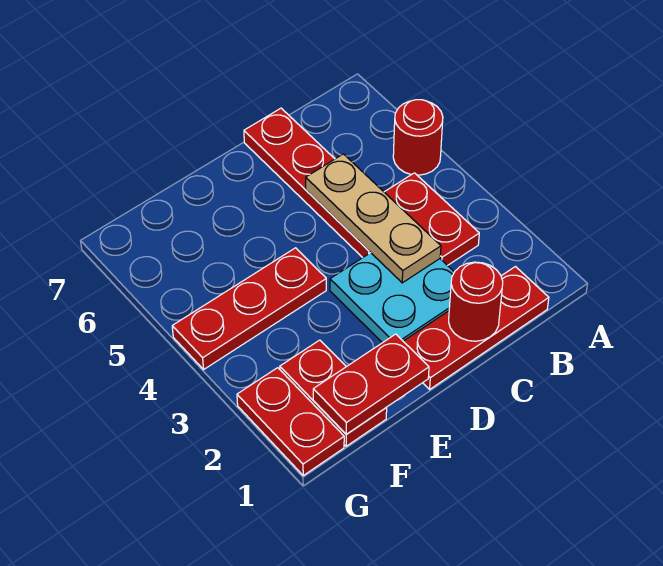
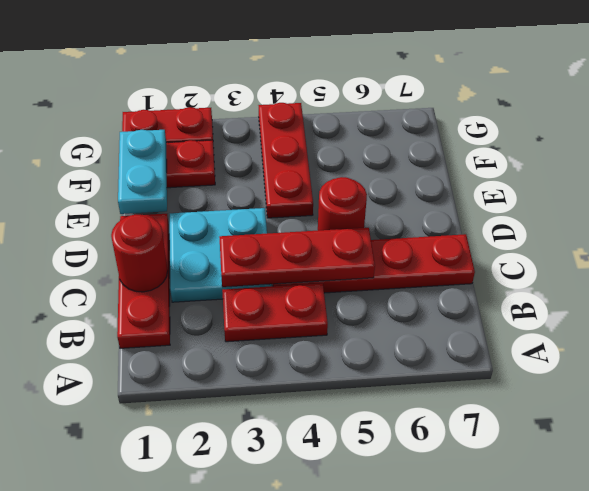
red round brick A5 level 1 -> red round brick D5 level 1
tan plate C3:C5 level 2 -> red plate C3:C5 level 2
red plate E1:F1 level 2 -> cyan plate E1:F1 level 2

